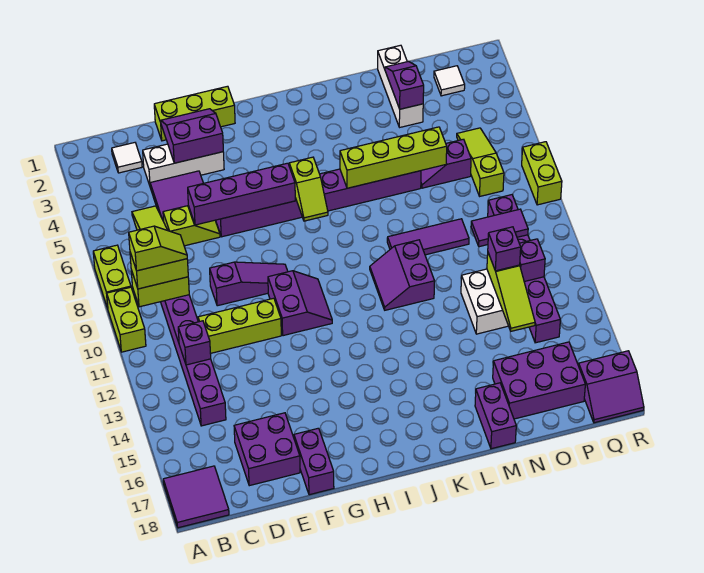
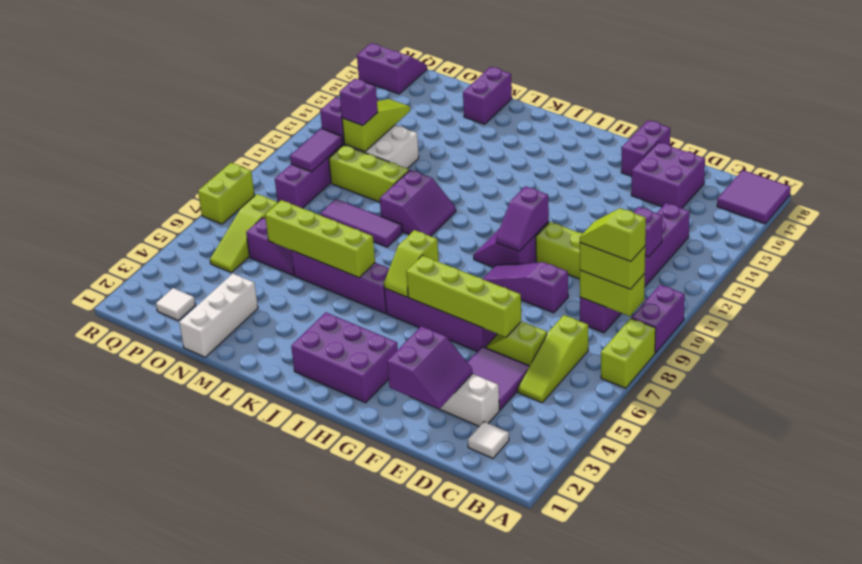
lime brick A9:A10 level 1 -> purple brick A9:A10 level 1
lime brick E1:G1 level 1 -> lime brick M11:O11 level 1
purple slope E2:F3 level 2 top 3 -> purple slope E2:F3 level 2 top F
purple brick E6:H6 level 2 -> lime brick E6:H6 level 2
lime slope I6:I7 level 2 top 6 -> lime slope I6:I7 level 2 top 7
purple slope N2:N3 level 2 top 3 -> purple slope G10:G11 level 2 top 11
purple brick N16:P17 level 1 -> purple brick H2:J3 level 1
purple tile O10:P10 level 2 -> purple tile P10:P11 level 2

